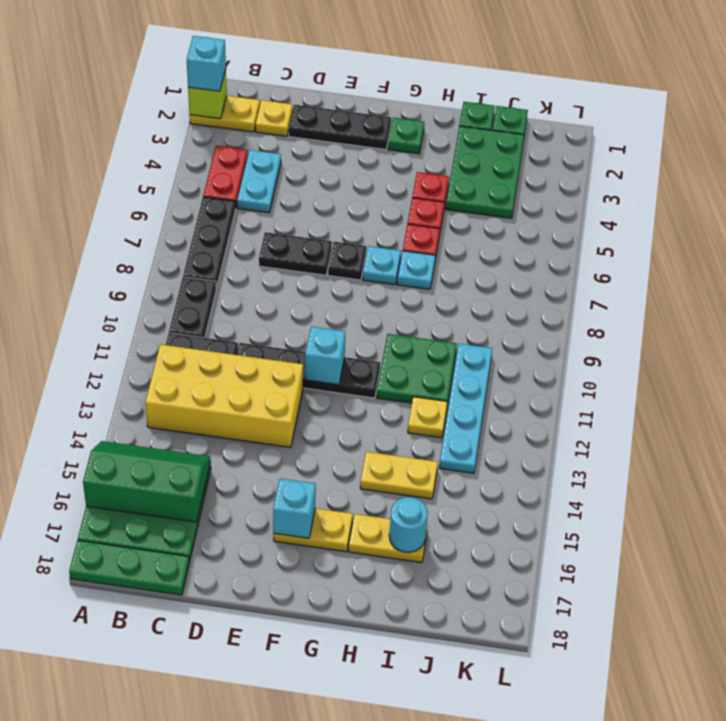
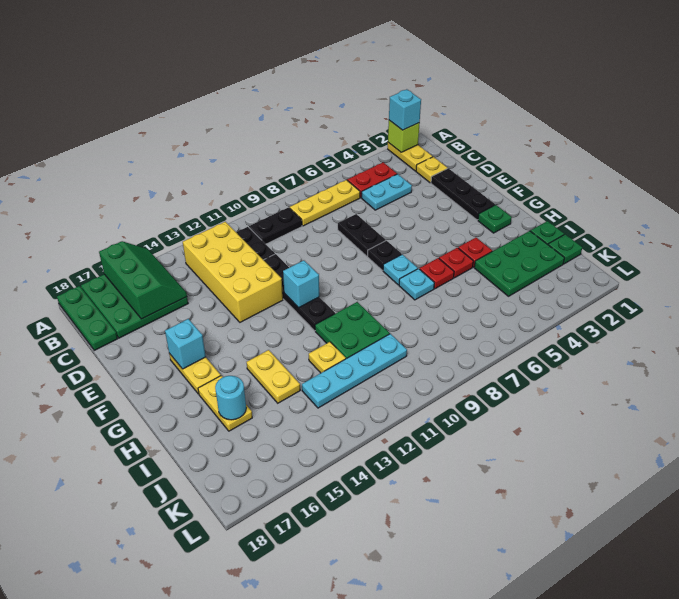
black plate B6:B8 level 1 -> yellow plate B6:B8 level 1

